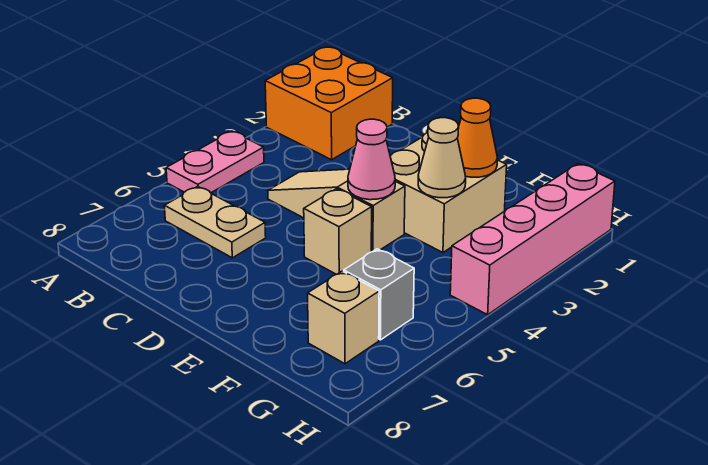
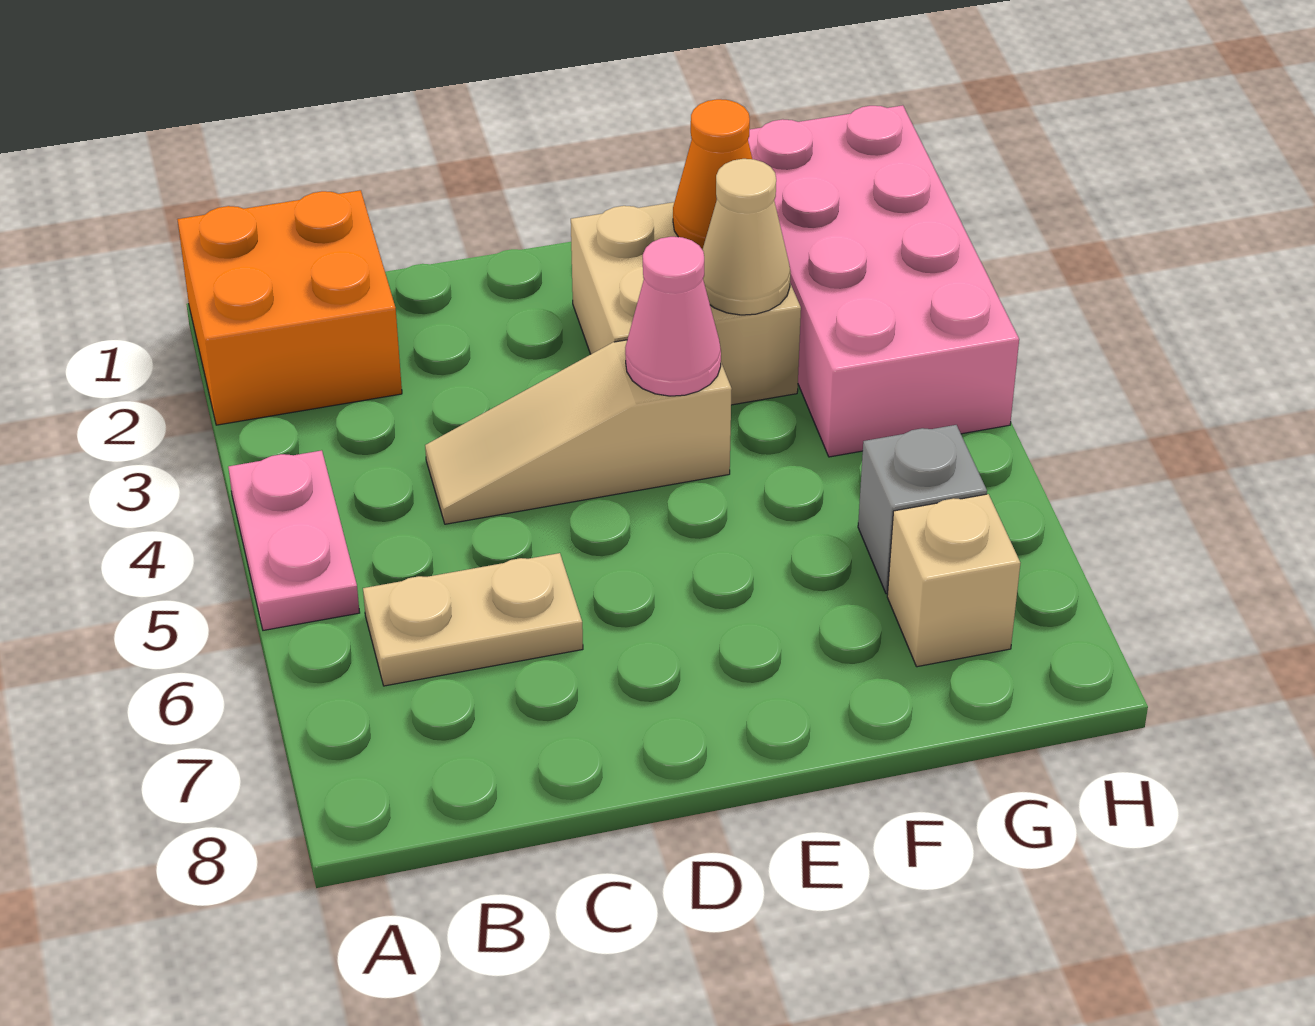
tan brick E5 level 1 -> none
pink brick H1:H4 level 1 -> pink brick G1:H4 level 1

